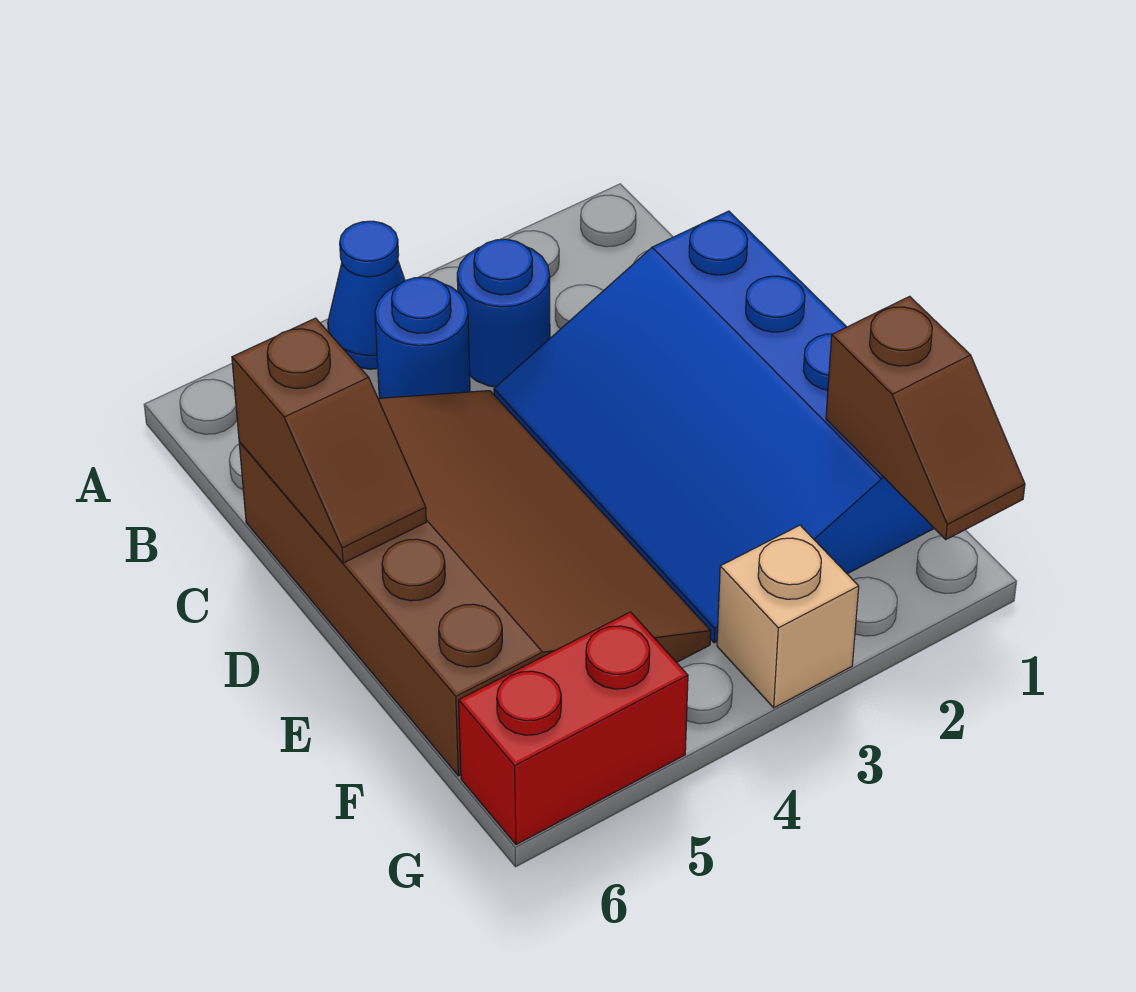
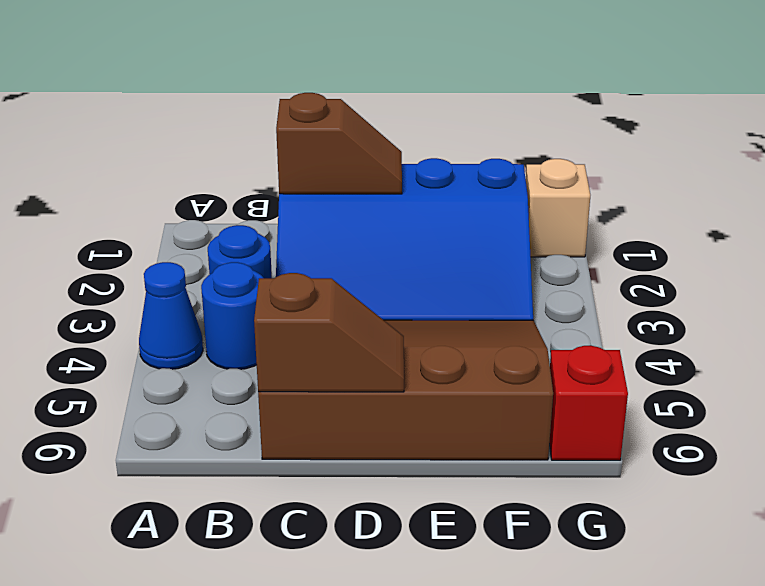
brown slope F1:G1 level 2 top F -> brown slope C1:D1 level 2 top C
tan brick G3 level 1 -> tan brick G1 level 1
red brick G5:G6 level 1 -> red brick G6 level 1

